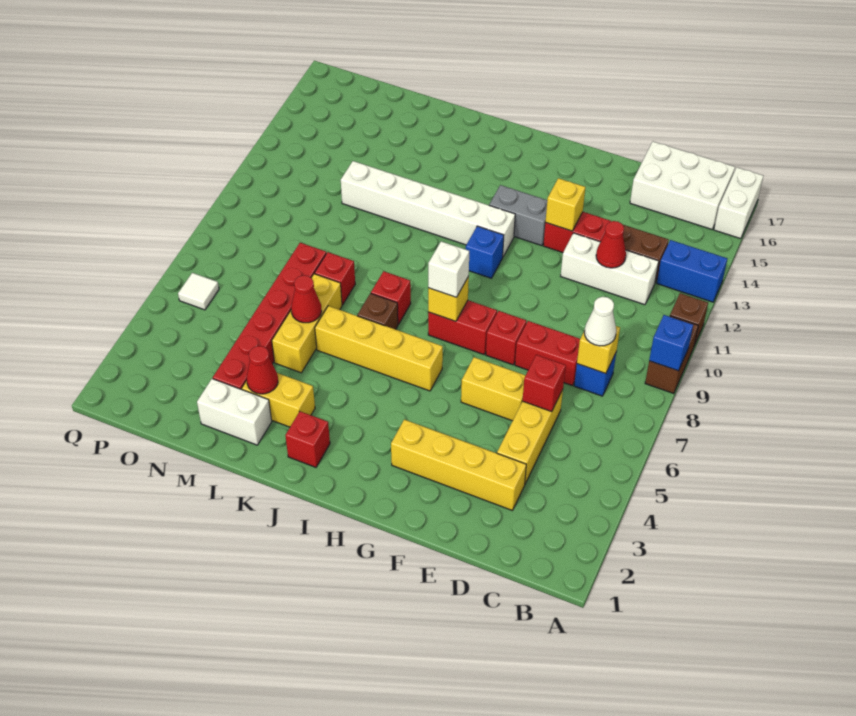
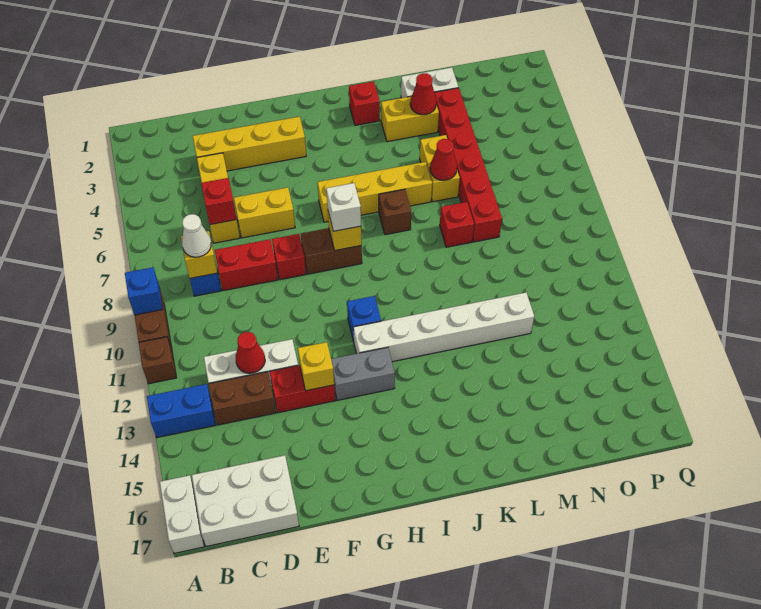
red brick G8:H8 level 1 -> brown brick G8:H8 level 1
red brick J8 level 1 -> none
yellow brick L5:L7 level 1 -> yellow brick L5:L6 level 1
white tile P6 level 1 -> none

